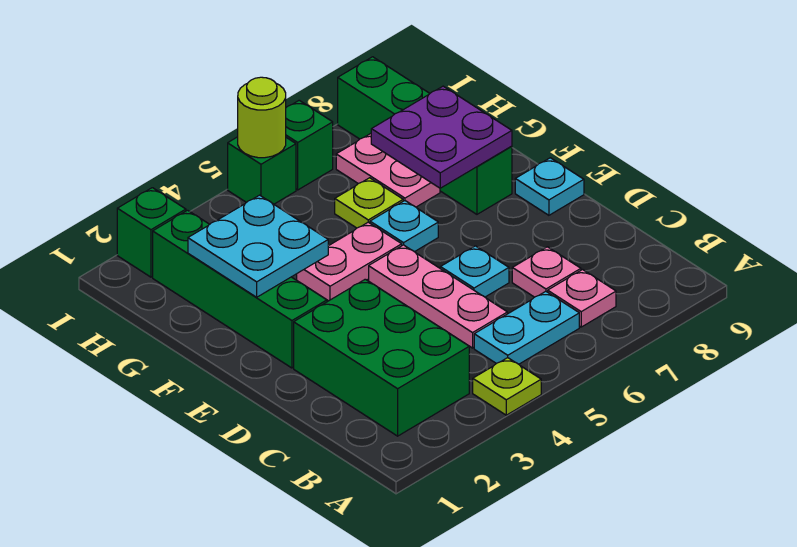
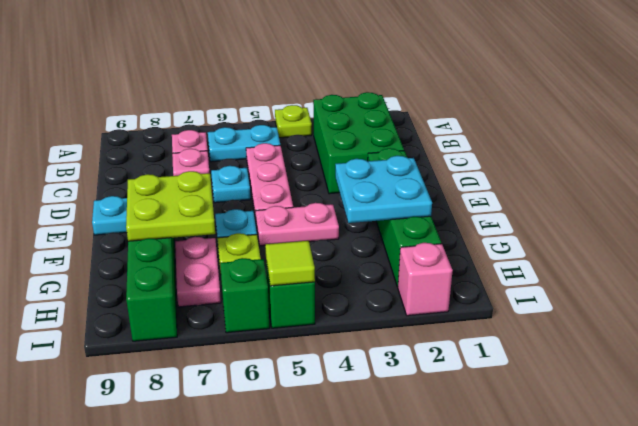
purple plate F7:G8 level 2 -> lime plate F7:G8 level 2
green brick I2 level 1 -> pink brick I2 level 1
lime round brick I5 level 2 -> lime tile I5 level 2

